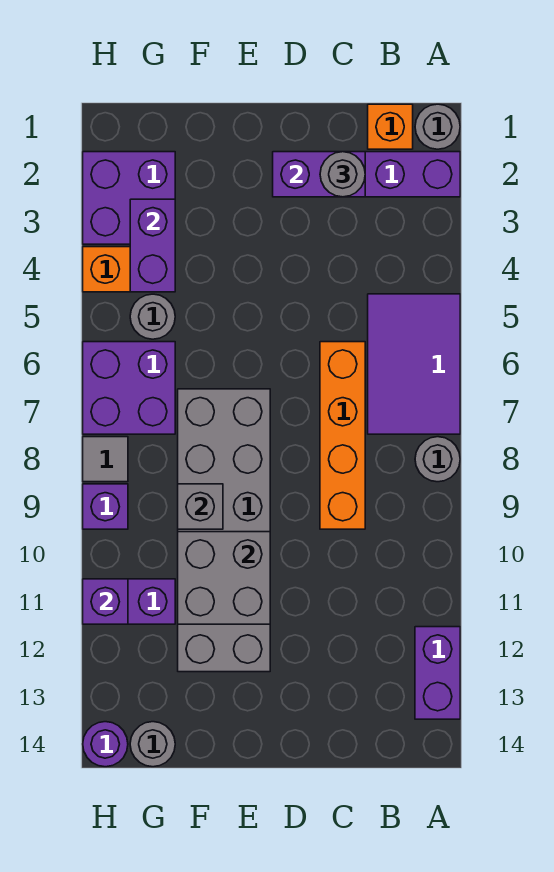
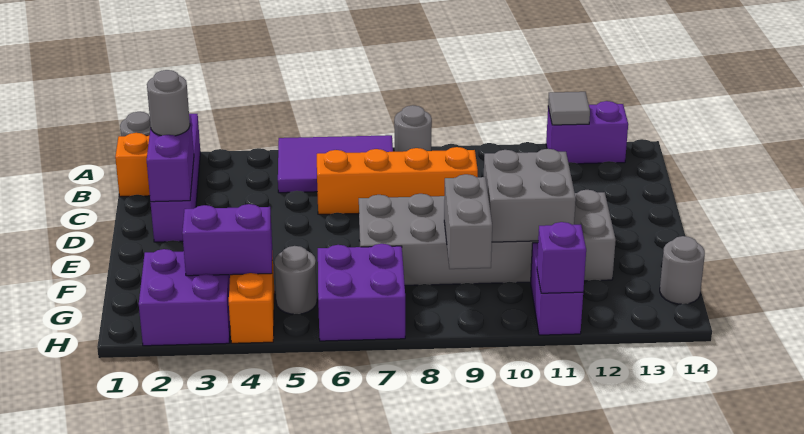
grey brick F9 level 2 -> grey brick F9:G9 level 2
grey tile H8 level 1 -> grey tile A12 level 2
purple brick H9 level 1 -> none
purple round brick H14 level 1 -> none

